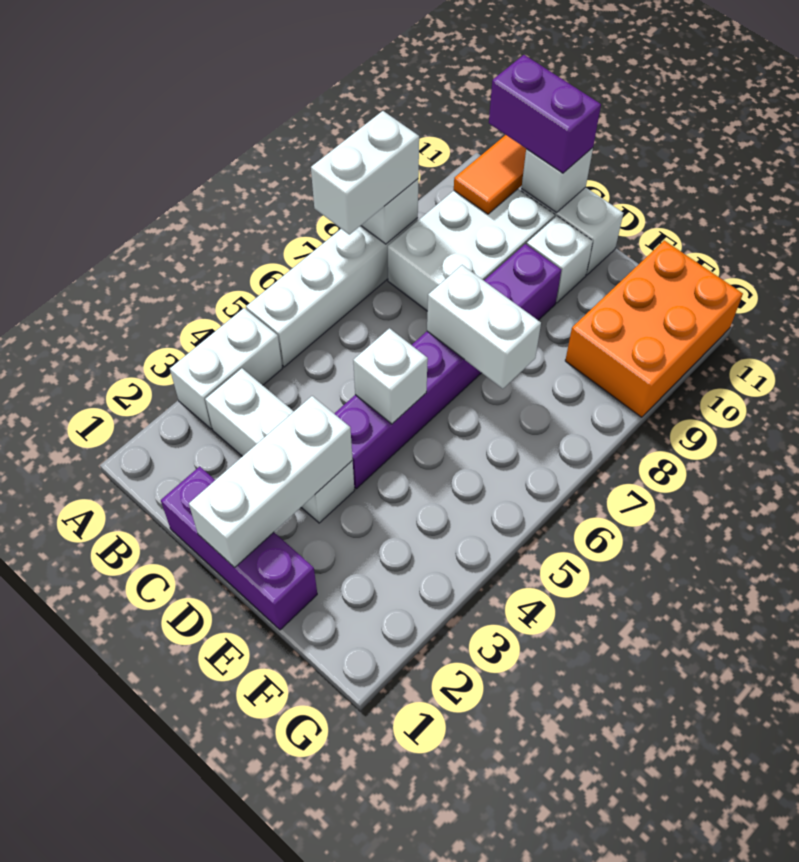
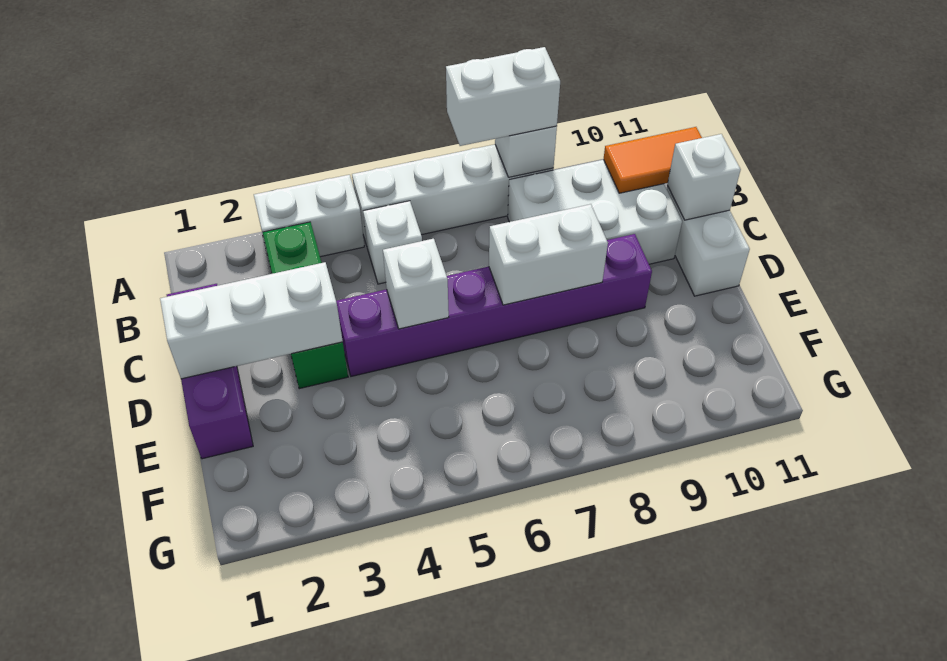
white brick B3:D3 level 1 -> green brick B3:D3 level 1
purple brick B11:C11 level 3 -> none
white brick D7:E7 level 2 -> white brick D7:D8 level 2
white brick D10 level 1 -> white brick B5 level 1
orange brick F9:G11 level 1 -> none

